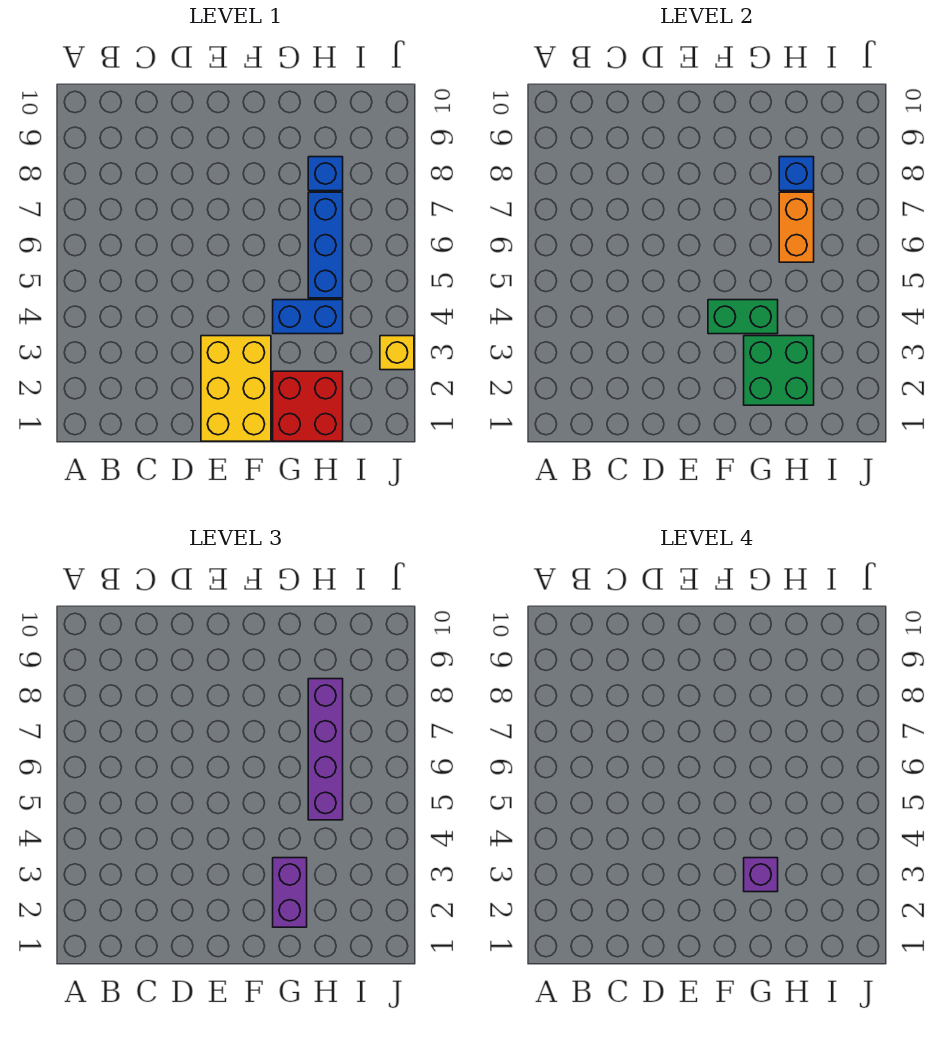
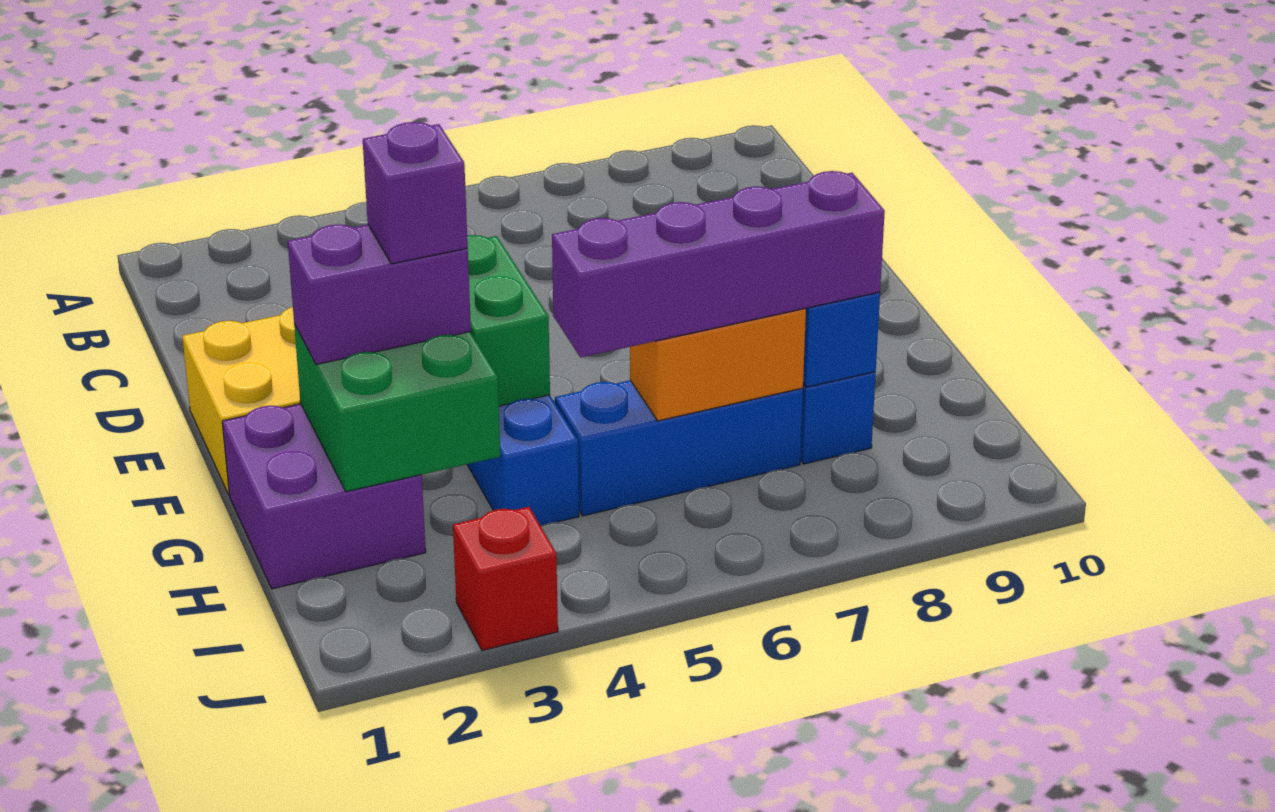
red brick G1:H2 level 1 -> purple brick G1:H2 level 1
yellow brick J3 level 1 -> red brick J3 level 1

